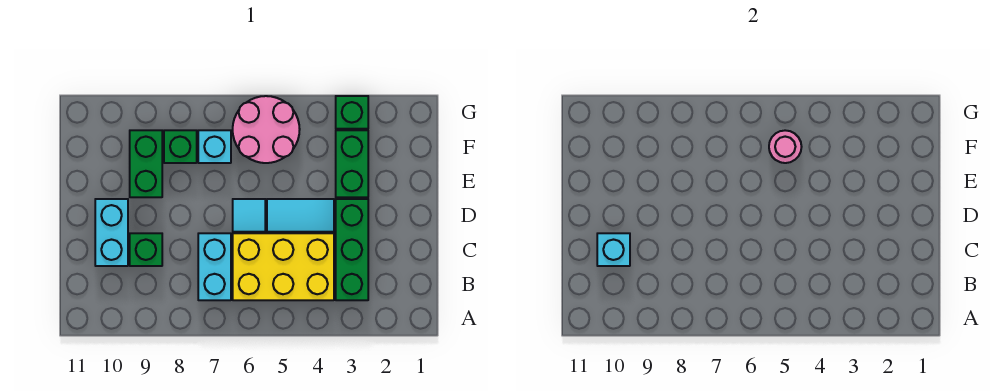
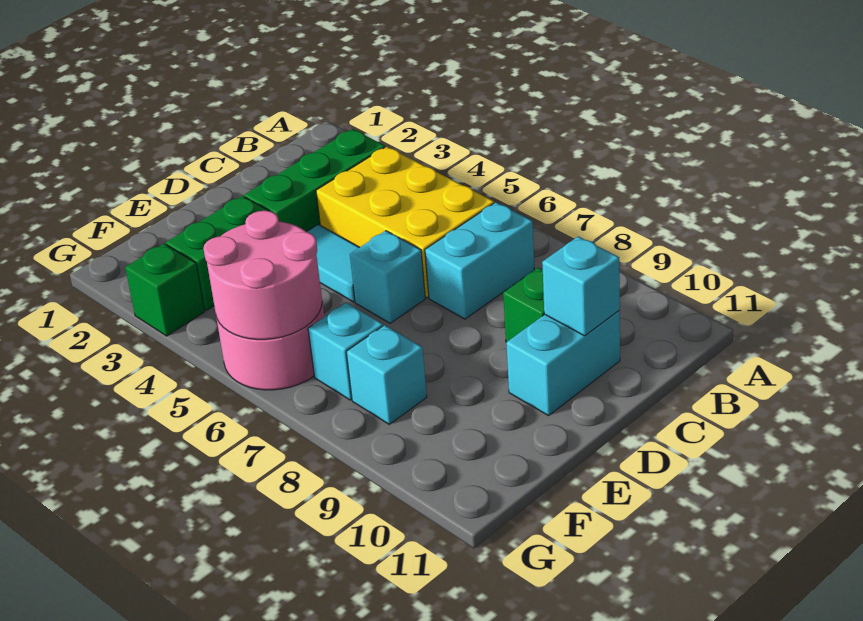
cyan tile D6 level 1 -> cyan brick D6 level 1
green brick E9:F9 level 1 -> none
pink round brick F5 level 2 -> pink round brick F5:G6 level 2
green brick F8 level 1 -> cyan brick F8 level 1

